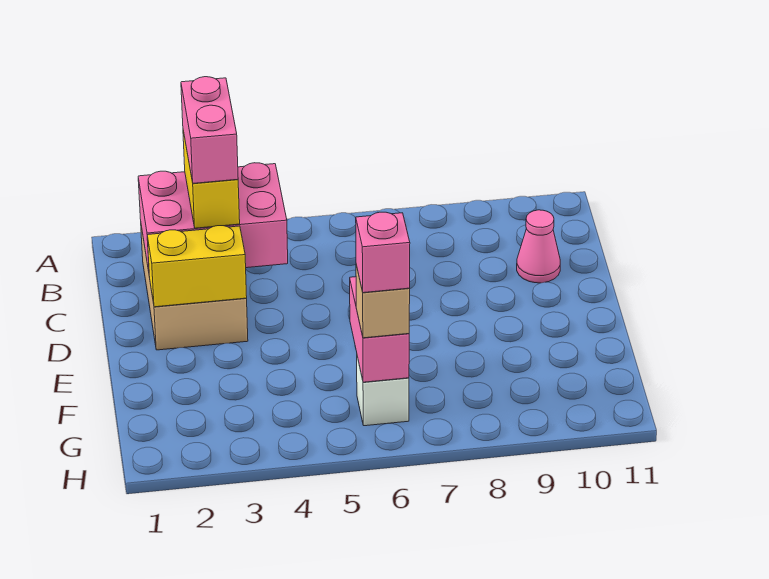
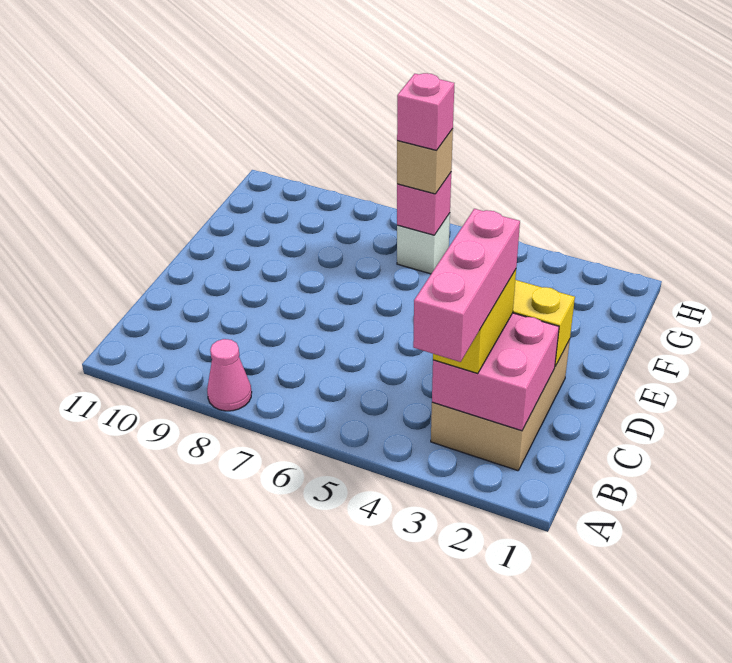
pink brick B2:C4 level 2 -> pink brick B2:C3 level 2
pink brick B3:C3 level 4 -> pink brick A3:C3 level 4
pink cone C10 level 1 -> pink cone A8 level 1
pink brick F6:G6 level 2 -> pink brick G6 level 2

